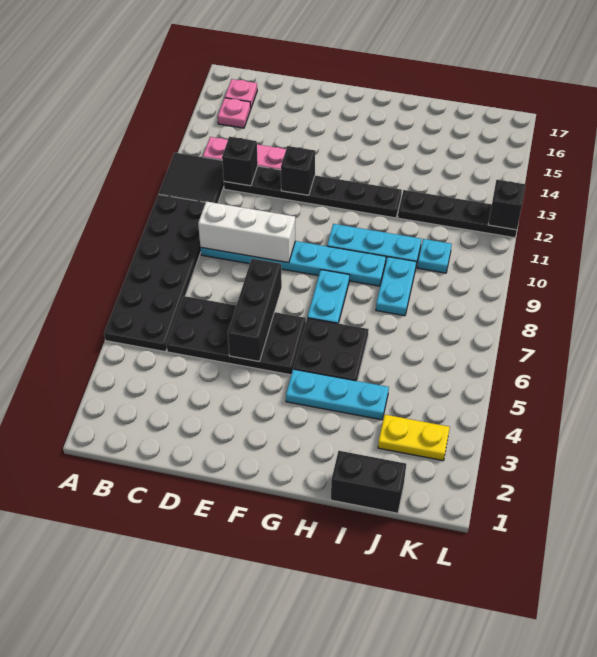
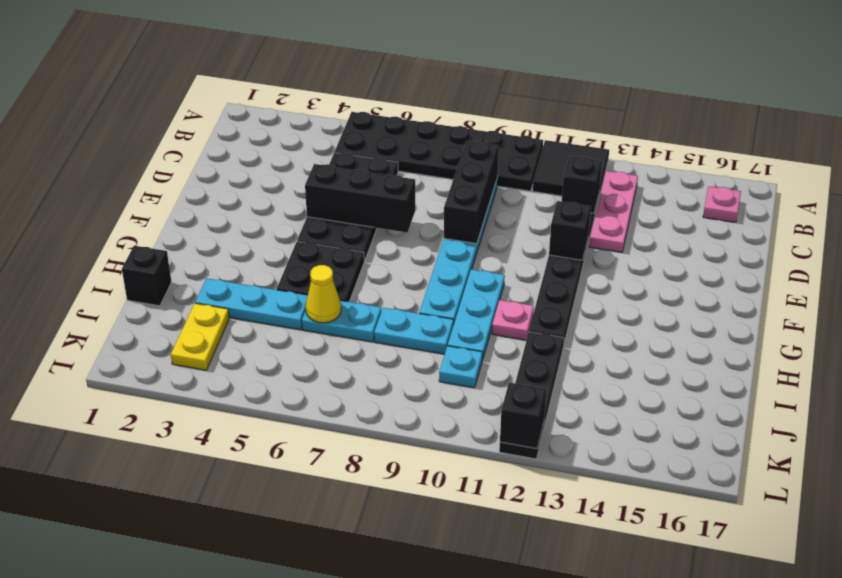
pink plate B15 level 1 -> pink plate H11 level 1
white brick C9:E9 level 2 -> black brick C9:E9 level 2
cyan plate G4:I4 level 1 -> cyan plate I3:I5 level 1
cyan plate G7:G8 level 1 -> cyan plate I6:I7 level 1
black brick I1:J1 level 1 -> black brick I1 level 1
none -> yellow cone I6 level 2

